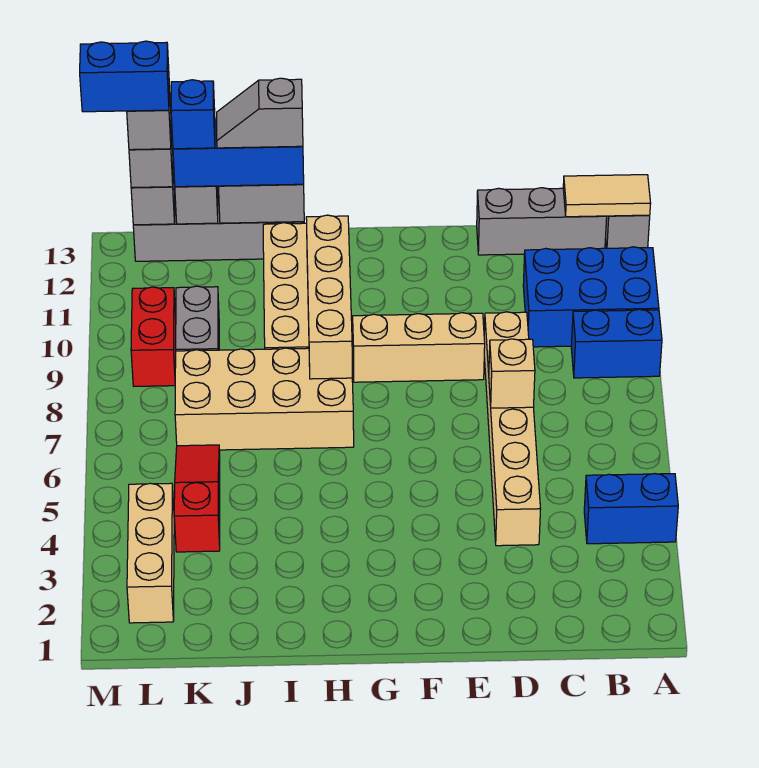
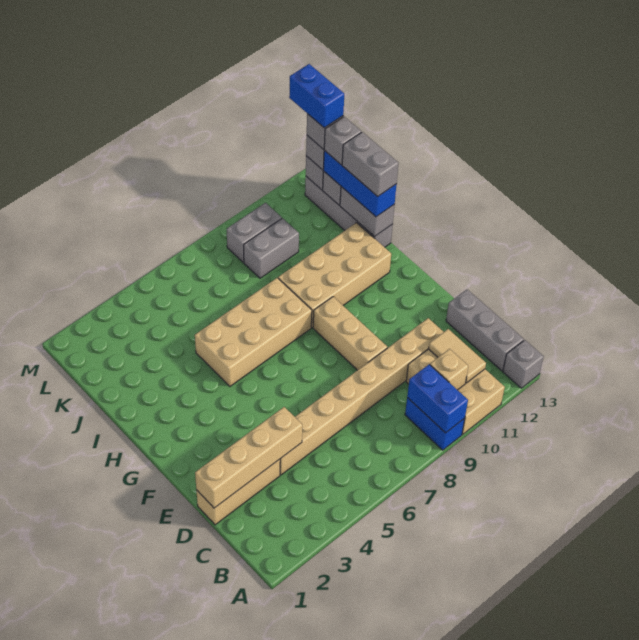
blue brick A4:B4 level 1 -> blue brick A9:B9 level 2
blue brick A10:C11 level 1 -> tan brick A10:C11 level 1
tan tile A13:B13 level 2 -> tan tile B11:C11 level 2
tan brick D4:D9 level 1 -> tan brick D4:D11 level 1
tan brick D7 level 2 -> tan brick B10 level 2
tan brick H7:K8 level 1 -> tan brick H5:I8 level 1
tan brick H8:H11 level 2 -> tan brick D1:D4 level 2
grey slope I13:J13 level 4 top I -> grey brick I13:J13 level 4
red slope K4:K6 level 1 top 4 -> none
blue brick K13 level 4 -> grey brick K13 level 4
tan brick L2:L4 level 1 -> tan brick D1:D3 level 1
red brick L9:L10 level 1 -> grey brick L9:L10 level 1

